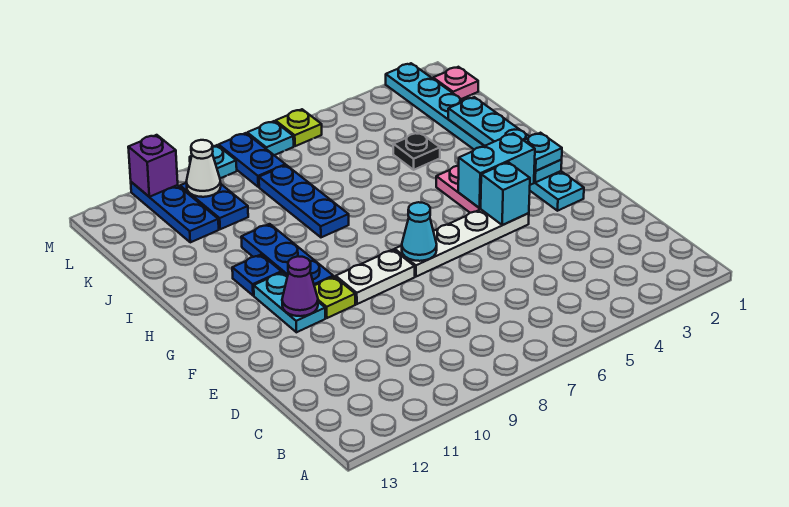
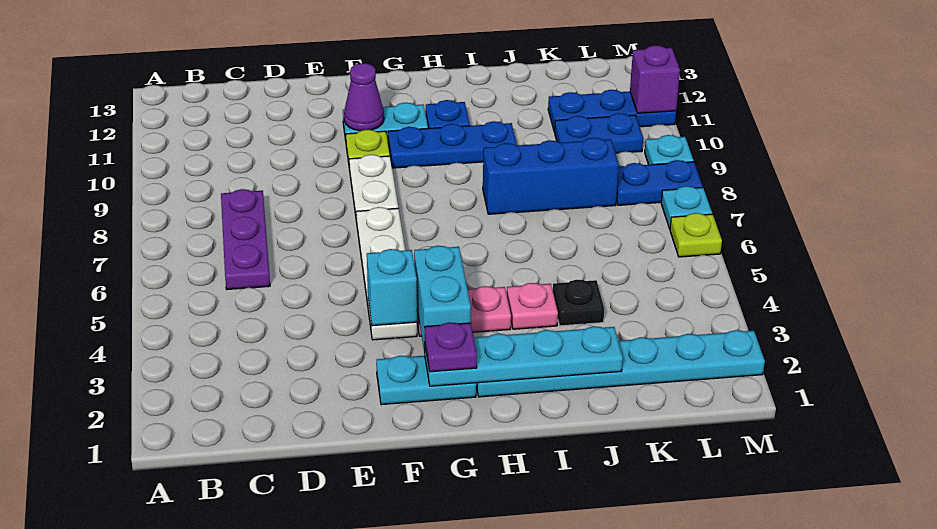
none -> purple plate C6:C8 level 1
cyan cone F7 level 2 -> none
cyan plate G2 level 3 -> purple plate G2 level 3
blue plate I8:K8 level 1 -> blue brick I8:K8 level 1
pink plate L1 level 1 -> pink plate I4 level 1
white cone L10 level 2 -> none

